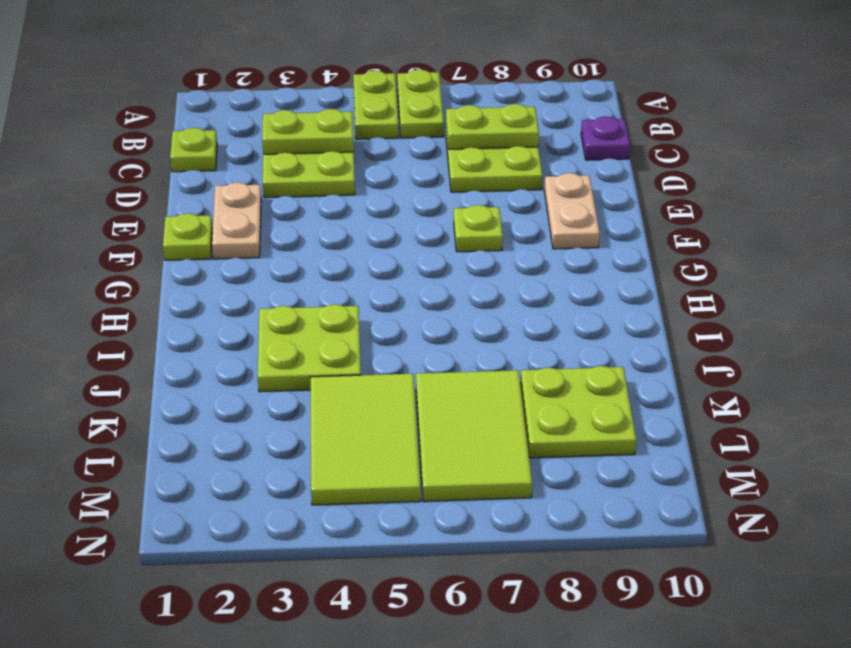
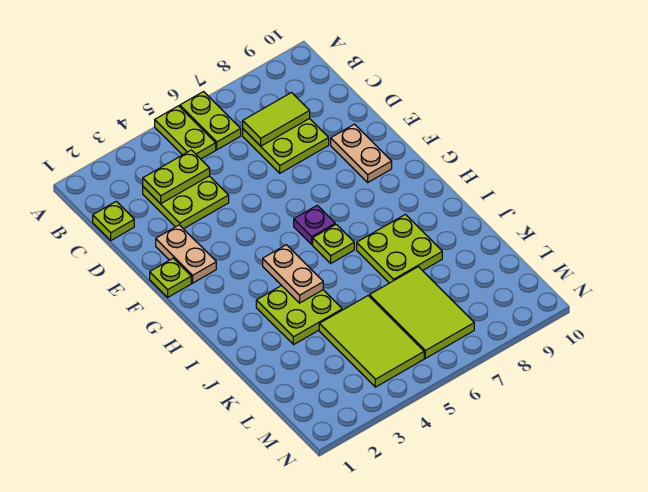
lime plate C7:C8 level 2 -> lime tile C7:C8 level 2
purple plate C10 level 1 -> purple plate G6 level 1
lime plate F7 level 1 -> lime plate H6 level 1
none -> tan plate H4:I4 level 2
lime plate K8:L9 level 1 -> lime plate I7:J8 level 1

